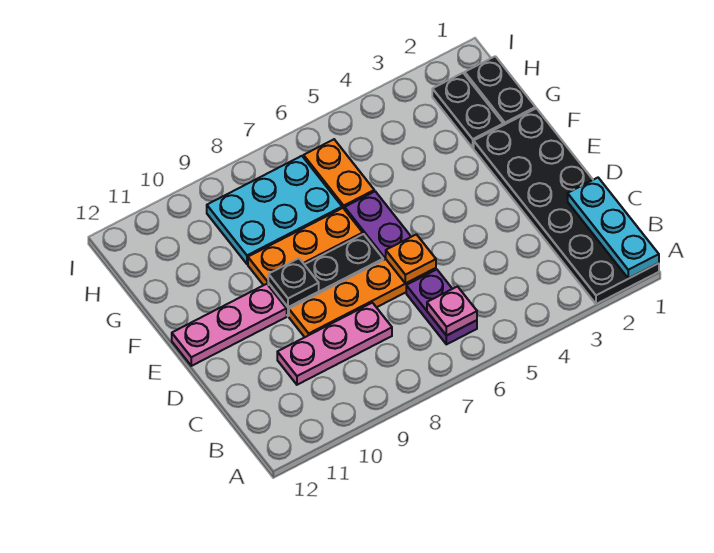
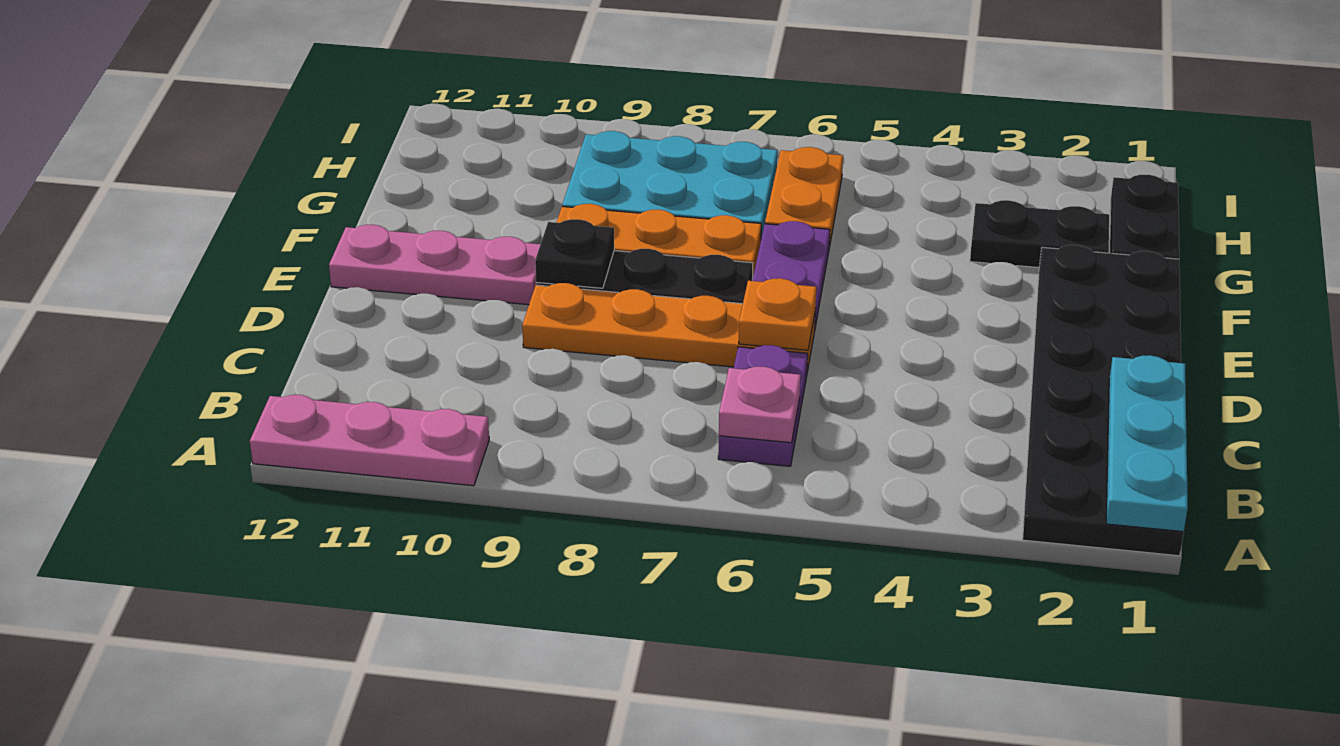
pink plate C8:C10 level 1 -> pink plate A10:A12 level 1
black plate G2:H2 level 1 -> black plate G2:G3 level 1

